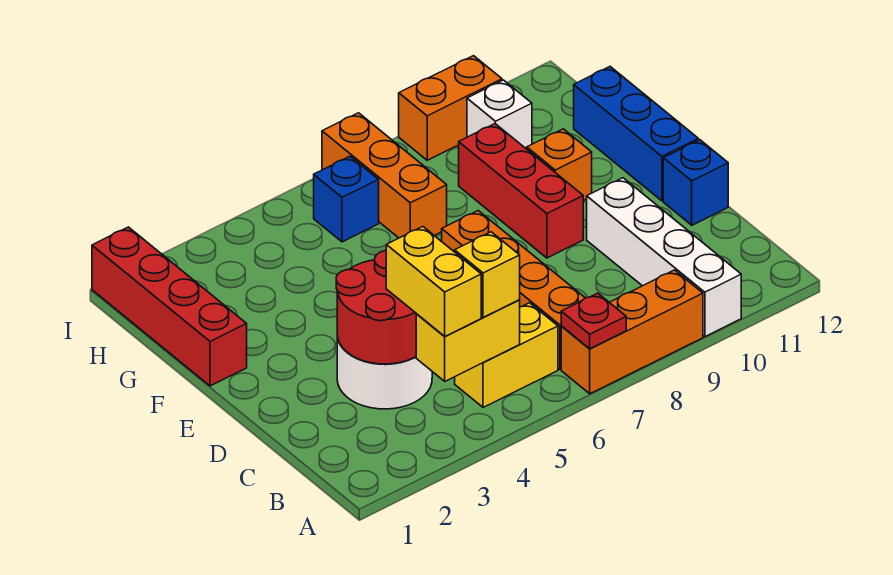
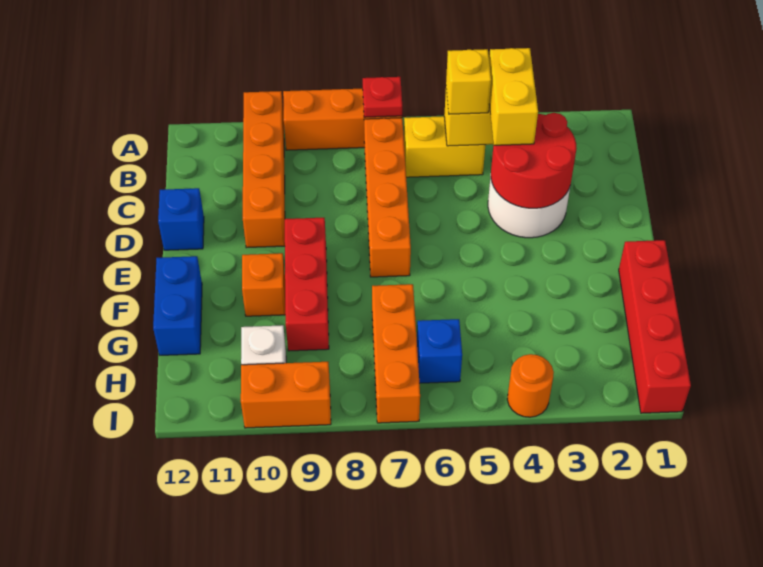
white brick A10:D10 level 1 -> orange brick A10:D10 level 1
blue brick E12:G12 level 1 -> blue brick F12:G12 level 1
none -> orange round brick I4 level 1

